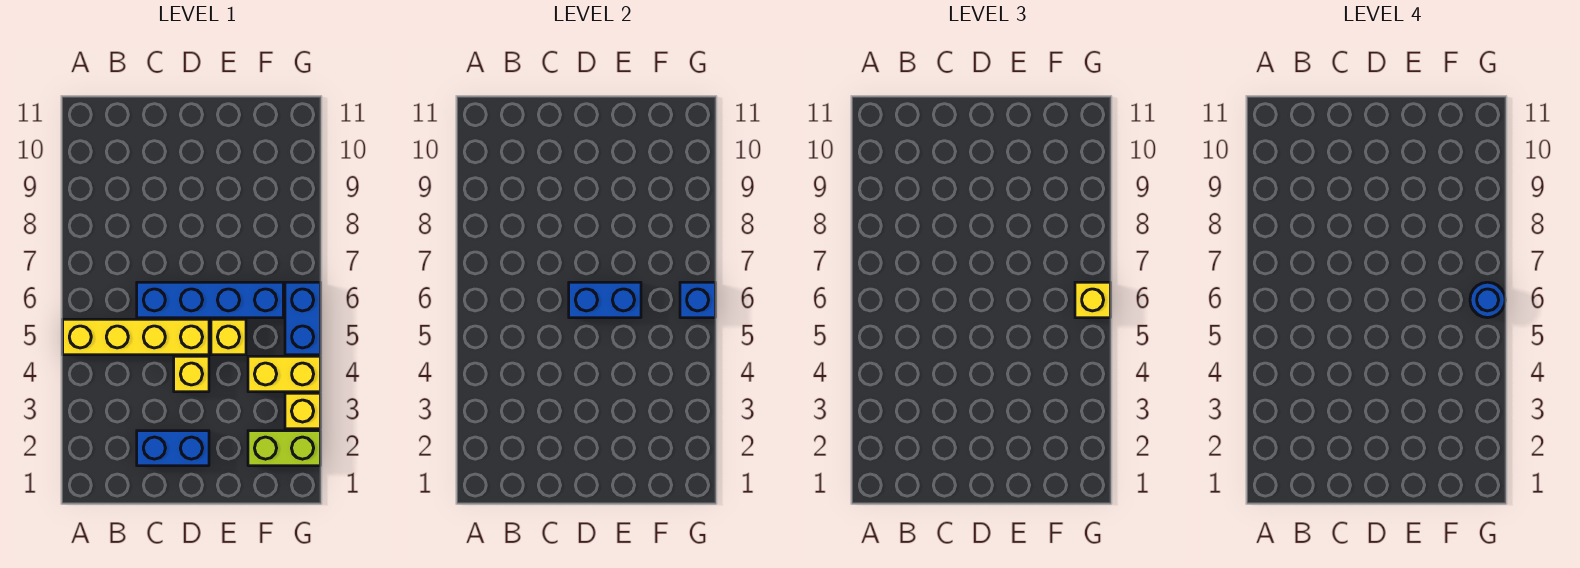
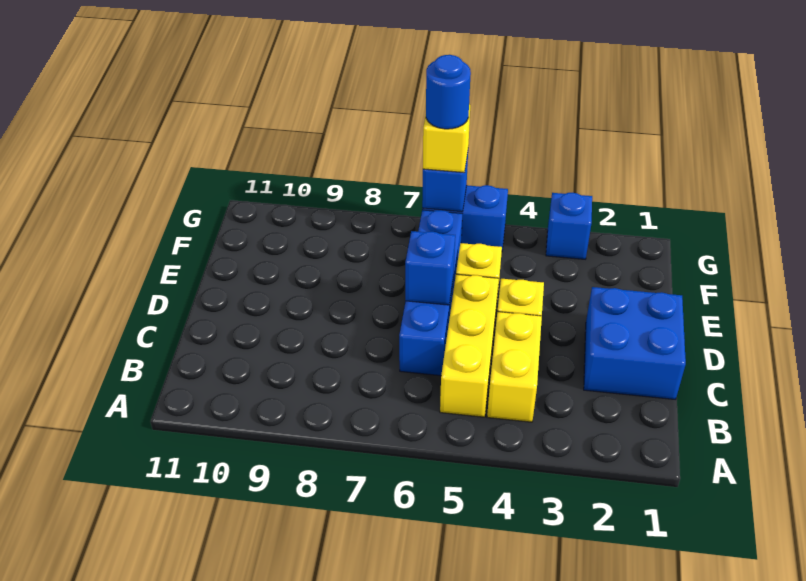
yellow brick A5:D5 level 1 -> yellow brick B5:D5 level 1
blue brick C2:D2 level 1 -> blue brick C1:D2 level 1
blue brick D6:E6 level 2 -> blue brick D6 level 2
lime brick F2:G2 level 1 -> none
yellow brick F4:G4 level 1 -> yellow brick B4:C4 level 1
yellow brick G3 level 1 -> blue brick G3 level 1

